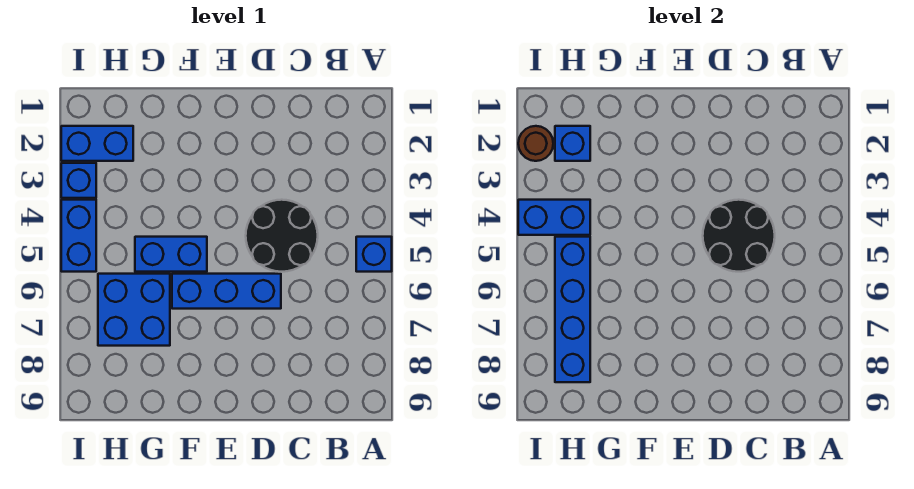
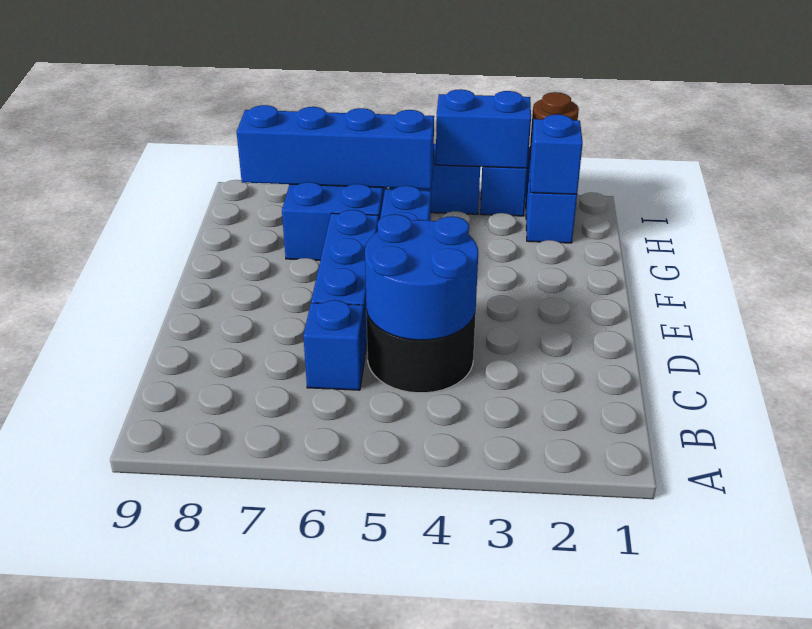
blue brick A5 level 1 -> blue brick C6 level 1
black round brick C4:D5 level 2 -> blue round brick C4:D5 level 2
blue brick H4:I4 level 2 -> blue brick I3:I4 level 2

